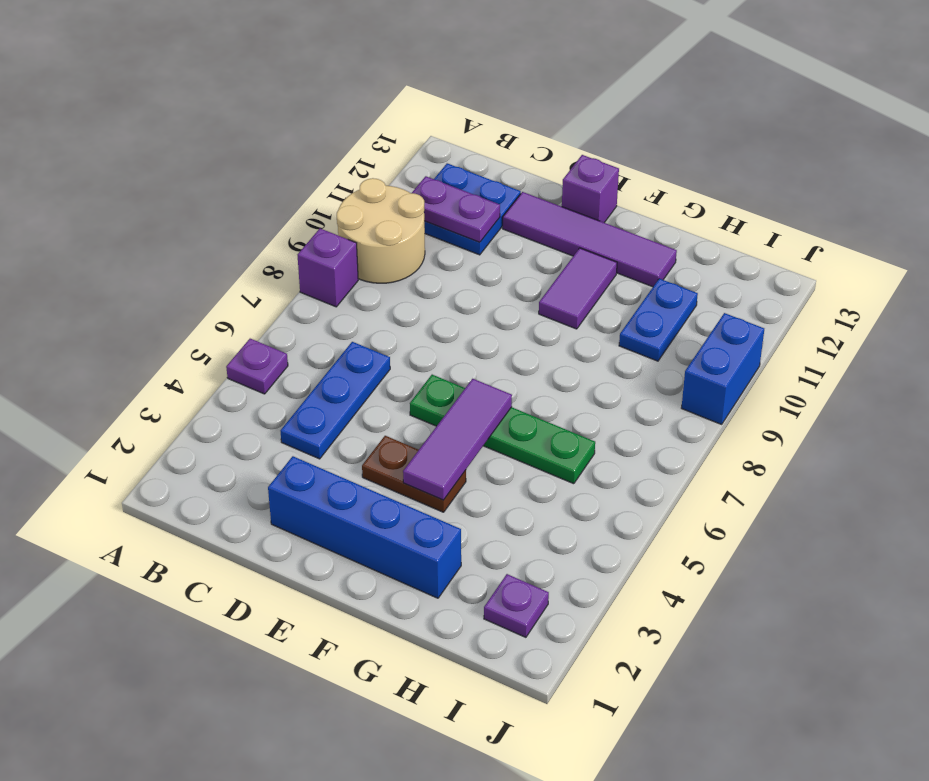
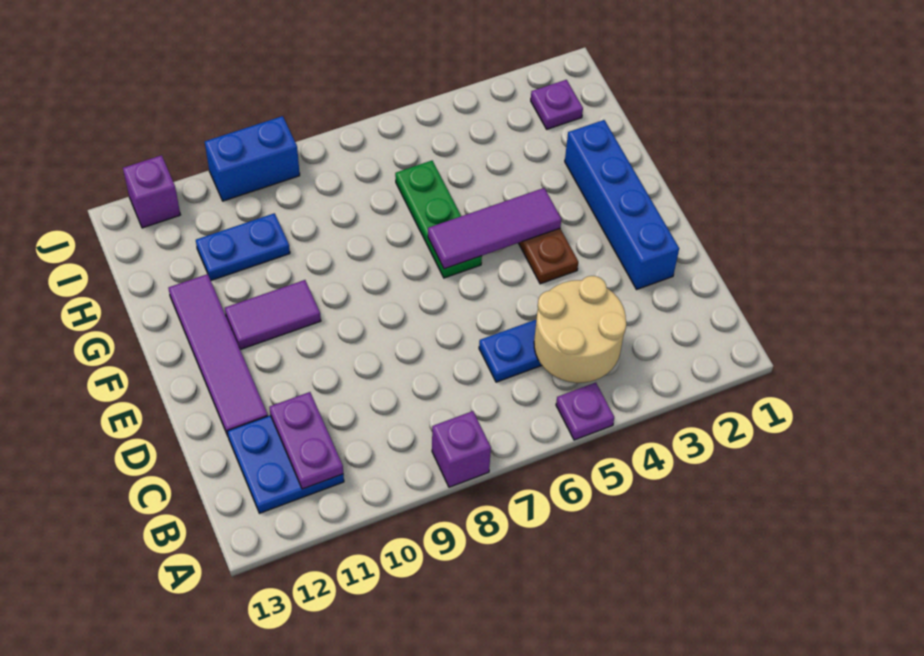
tan round brick A9:B10 level 1 -> tan round brick B4:C5 level 2
green plate E6:H6 level 1 -> green plate F6:H6 level 1
purple brick E13 level 1 -> purple brick J12 level 1

